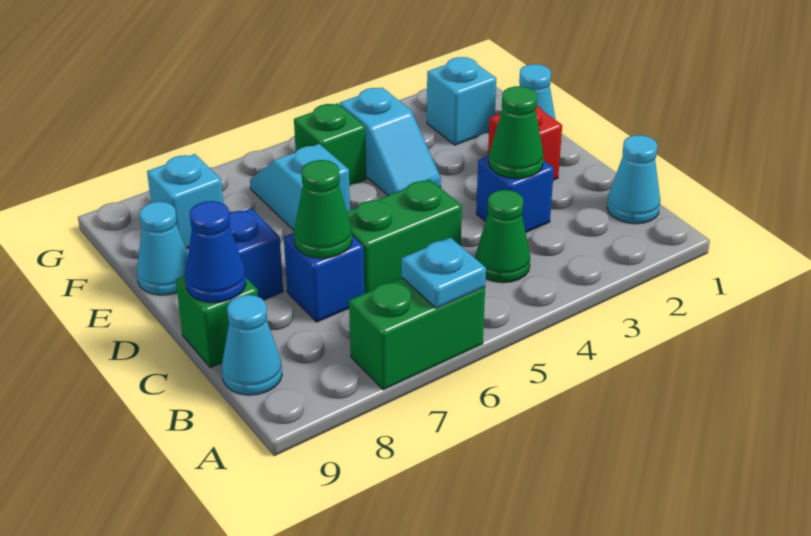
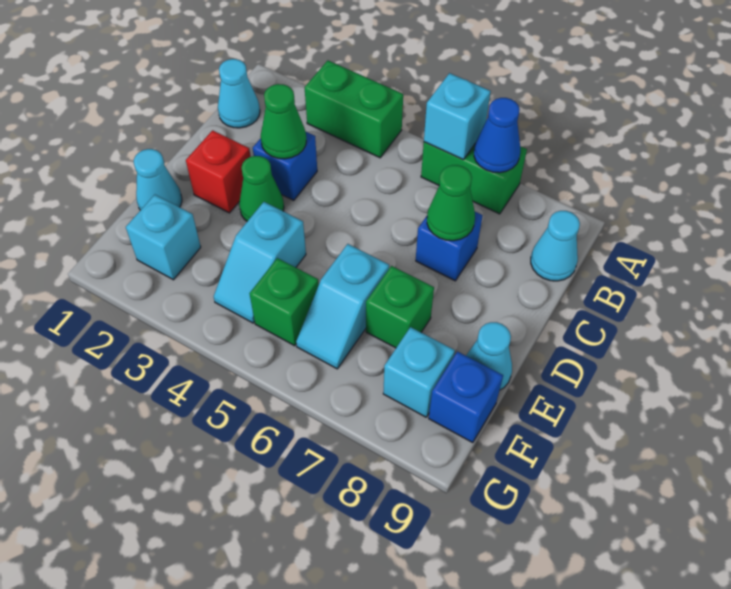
cyan plate A6 level 2 -> cyan brick A6 level 2
green cone B4 level 1 -> green cone D3 level 1
green brick C5:C6 level 1 -> green brick A3:A4 level 1
green brick C9 level 1 -> green brick E7 level 1
blue cone C9 level 2 -> blue cone A7 level 2
blue brick D8 level 1 -> blue brick F9 level 1
cyan slope E4:F4 level 1 top F -> cyan slope E4:F4 level 1 top E

